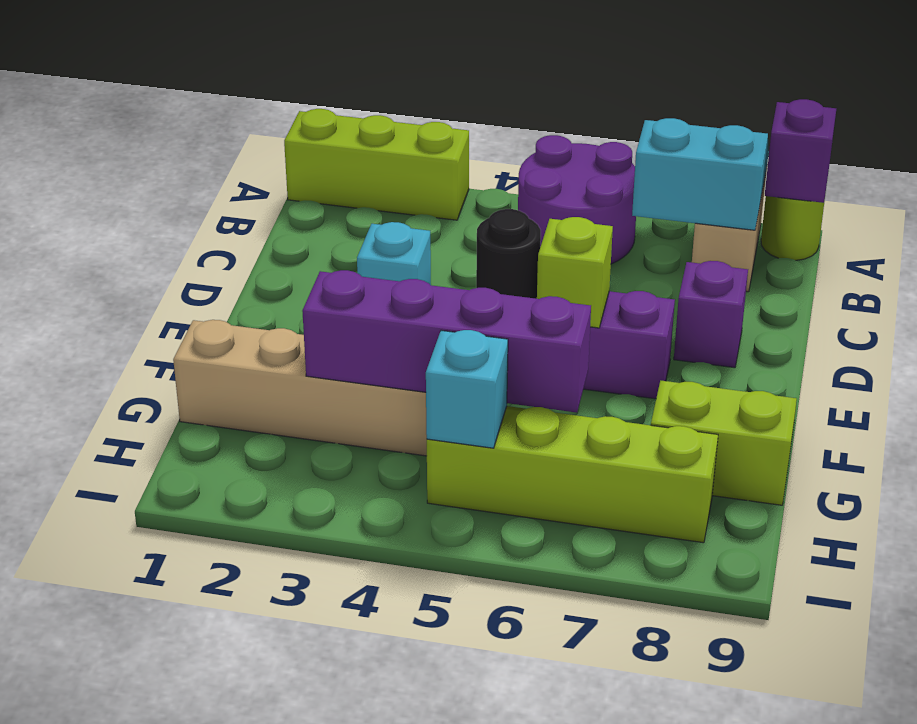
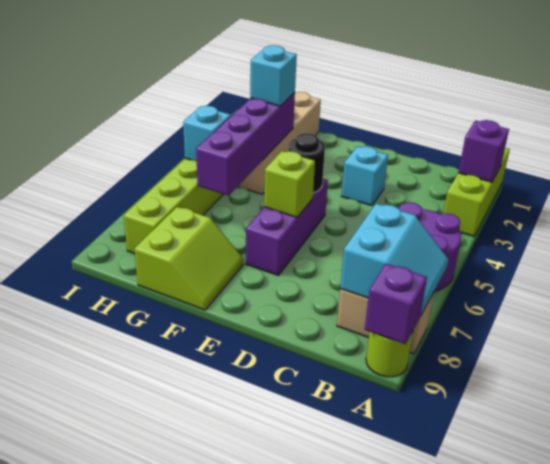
purple brick D8 level 1 -> purple brick A2 level 2
none -> cyan brick G3 level 3

